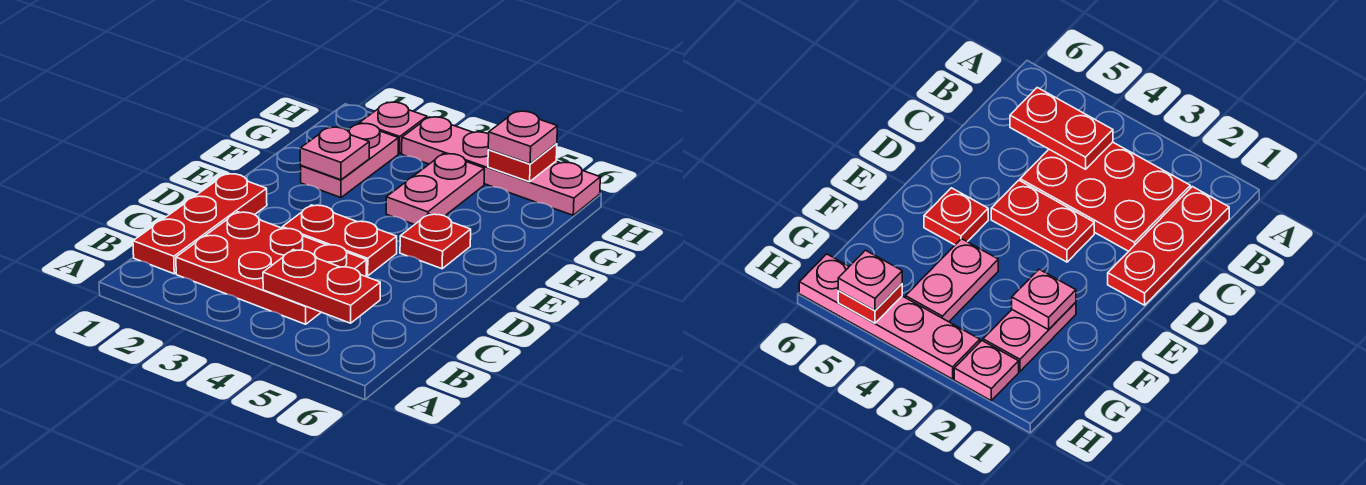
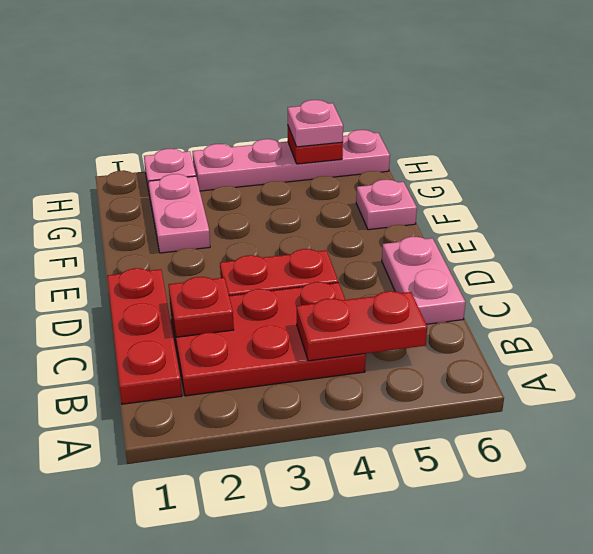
red plate E5 level 1 -> red plate C2 level 2
pink plate F2 level 2 -> pink plate F6 level 1
pink plate F4:G4 level 1 -> pink plate C6:D6 level 1

